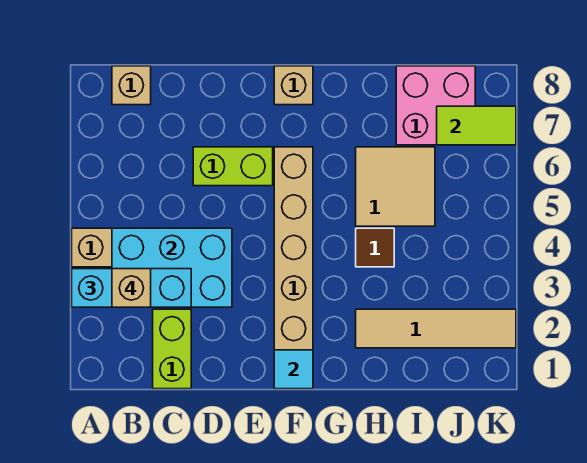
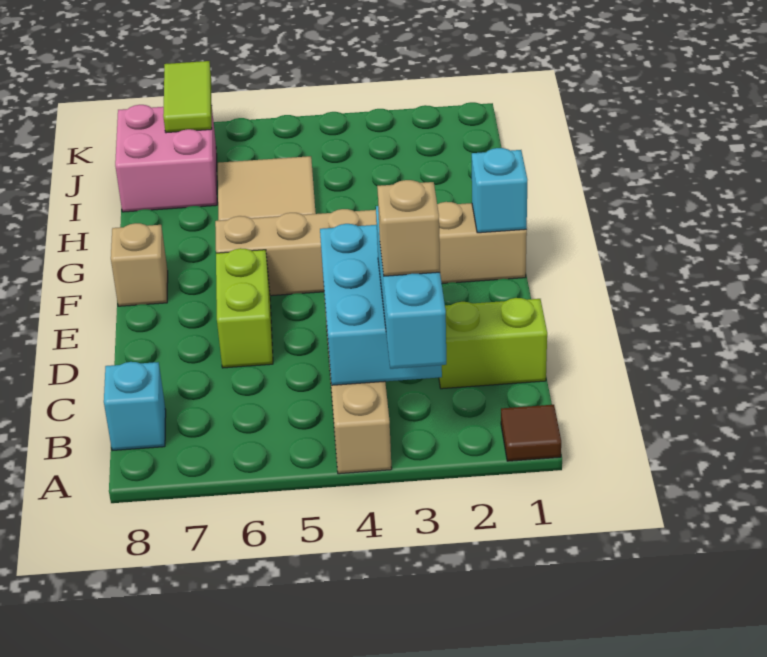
tan brick B8 level 1 -> cyan brick B8 level 1
cyan tile F1 level 2 -> cyan brick F1 level 2
tan tile H2:K2 level 1 -> none
brown tile H4 level 1 -> brown tile A1 level 1

